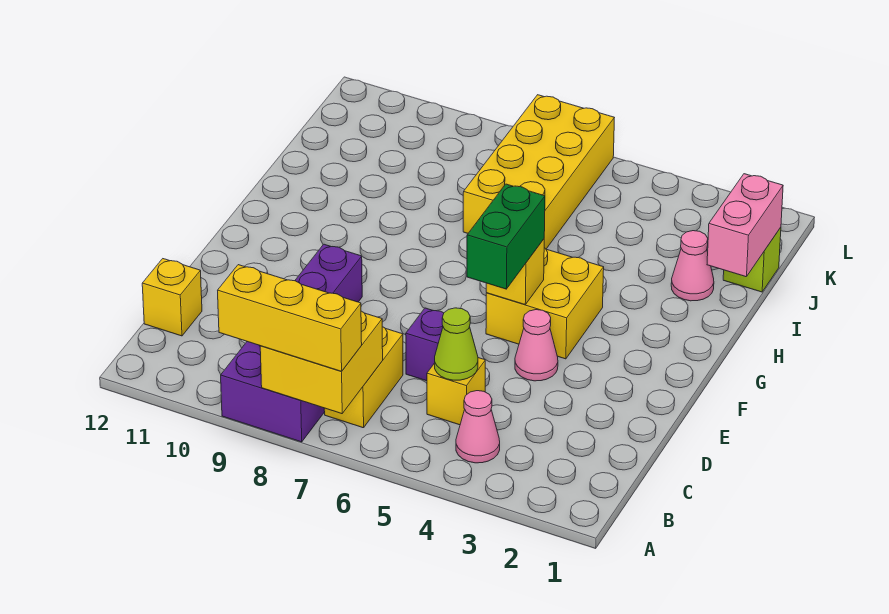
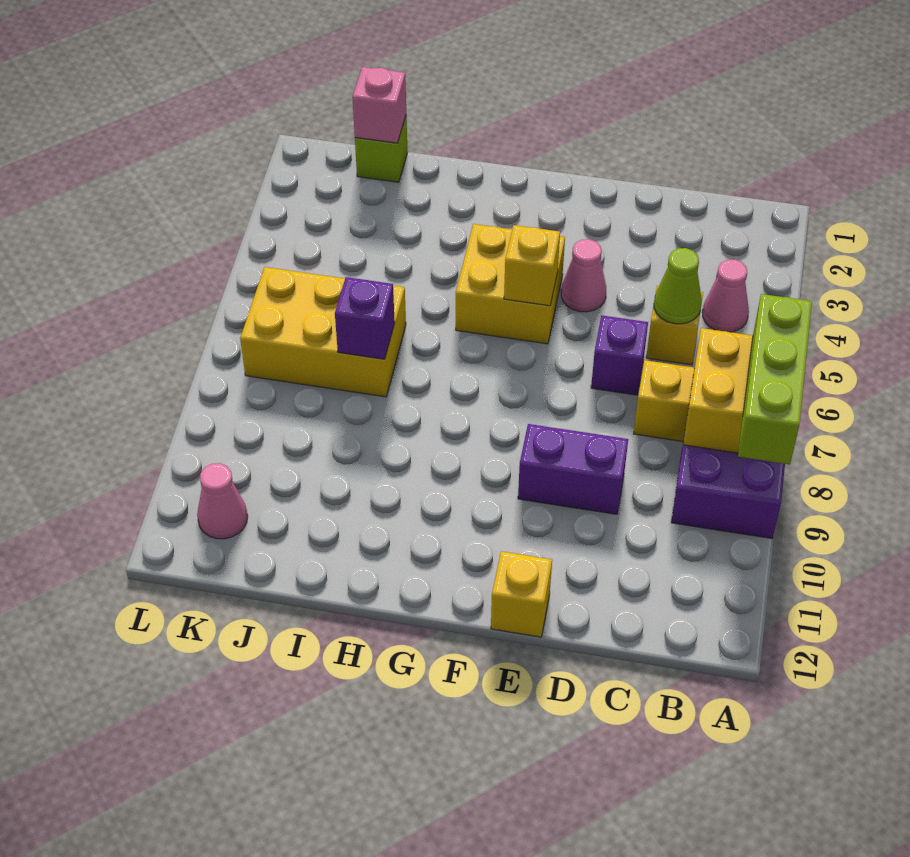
yellow brick A7:A9 level 3 -> lime brick A7:A9 level 3
yellow brick C12 level 1 -> yellow brick E12 level 1
green brick E5:F5 level 3 -> none
pink brick I1:J1 level 2 -> pink brick J1 level 2
pink cone I2 level 1 -> pink cone K11 level 1
yellow brick I6:L7 level 1 -> yellow brick I6:K7 level 1
none -> purple brick I7 level 2

